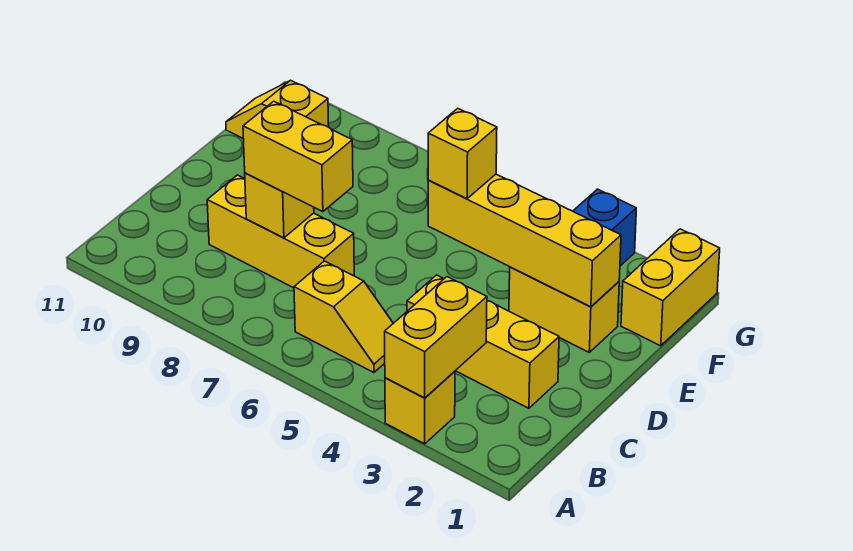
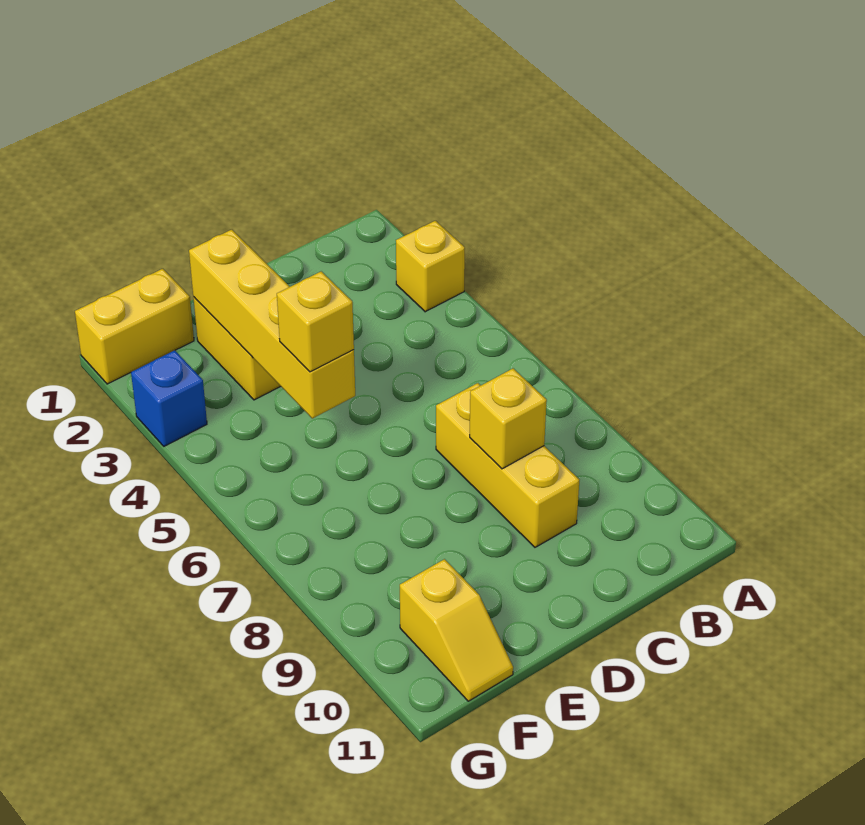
yellow brick A3:B3 level 2 -> none
yellow slope B5:B6 level 1 top 6 -> none
yellow brick C2:C4 level 1 -> none
yellow brick C7:C8 level 3 -> none

